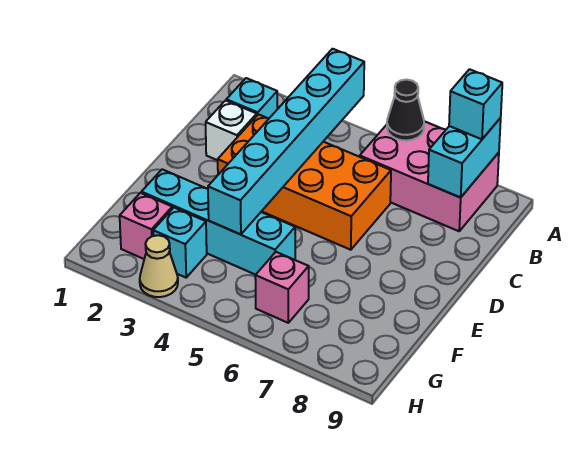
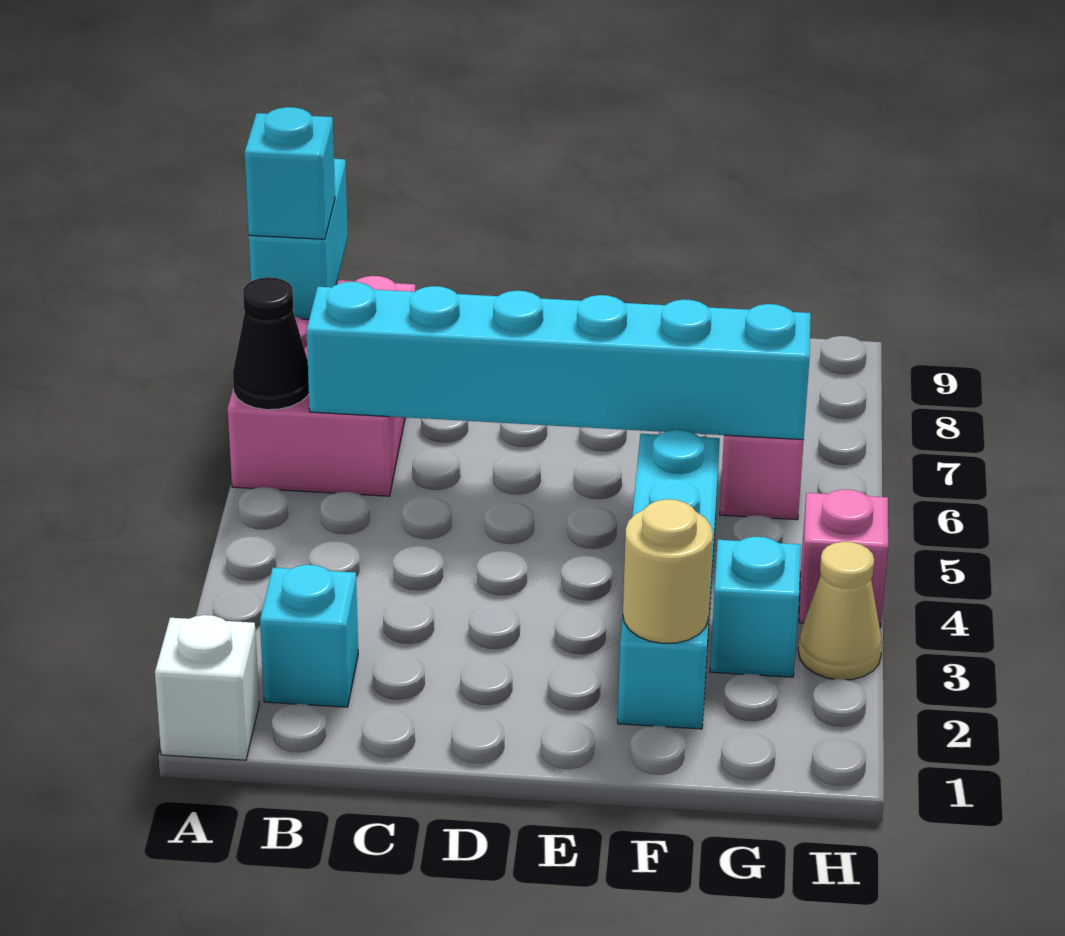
cyan brick A4:F4 level 2 -> cyan brick B6:G6 level 2
cyan brick A8:B8 level 2 -> cyan brick A8:A9 level 2
white brick C2 level 1 -> white brick A1 level 1
orange brick C3:D6 level 1 -> none
none -> tan round brick F2 level 2
pink brick G2 level 1 -> pink brick H4 level 1

